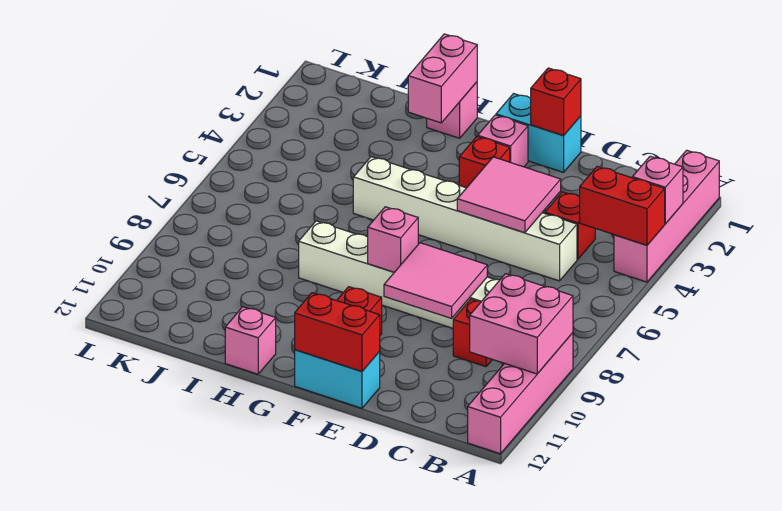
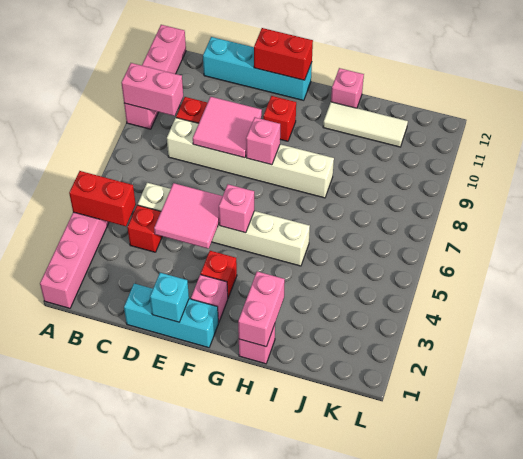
pink brick A3 level 2 -> pink brick F5 level 2
pink brick A9:B10 level 2 -> pink brick A9:B9 level 2
cyan brick E1:F1 level 1 -> cyan brick D1:F1 level 1
red brick E1 level 2 -> cyan brick E1 level 2
cyan brick E12:F12 level 1 -> cyan brick C12:F12 level 1
none -> white tile H11:J11 level 1

